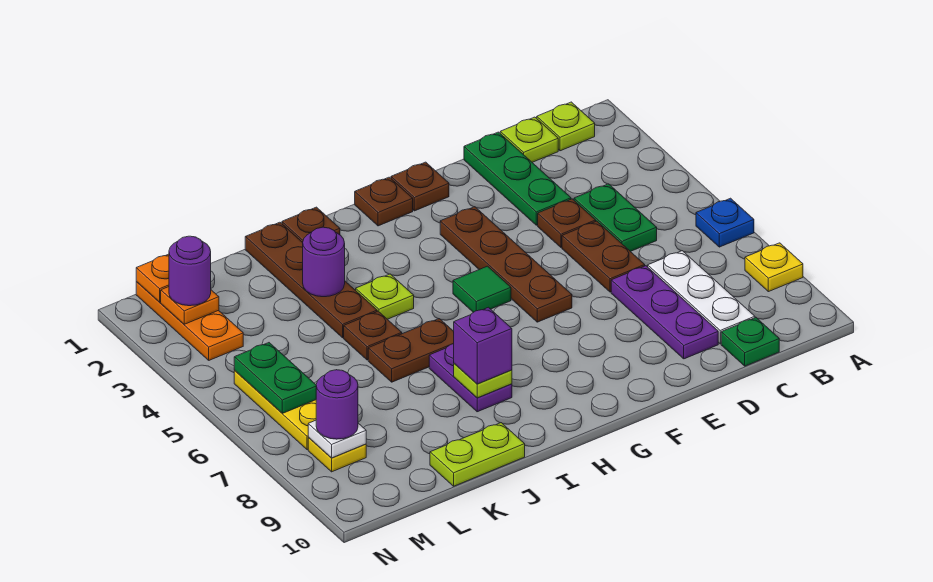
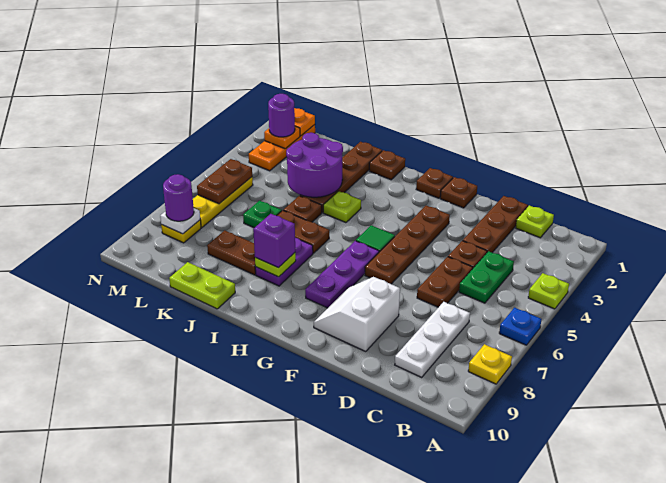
lime plate B1 level 1 -> lime plate A4 level 1
green plate C10 level 1 -> green plate K6 level 1
green plate D1:D3 level 1 -> brown plate D1:D3 level 1
purple plate D7:D9 level 1 -> purple plate G6:G8 level 1
none -> white slope E8:F9 level 1 top E
purple round brick J3 level 2 -> purple round brick J3:K4 level 2
none -> brown plate J8:K8 level 1
green plate M5:M6 level 2 -> brown plate M5:M6 level 2

